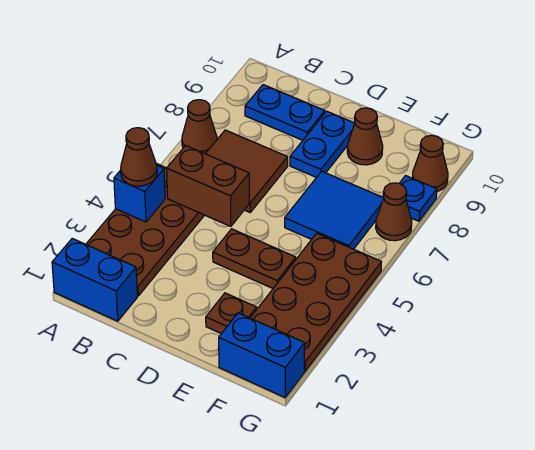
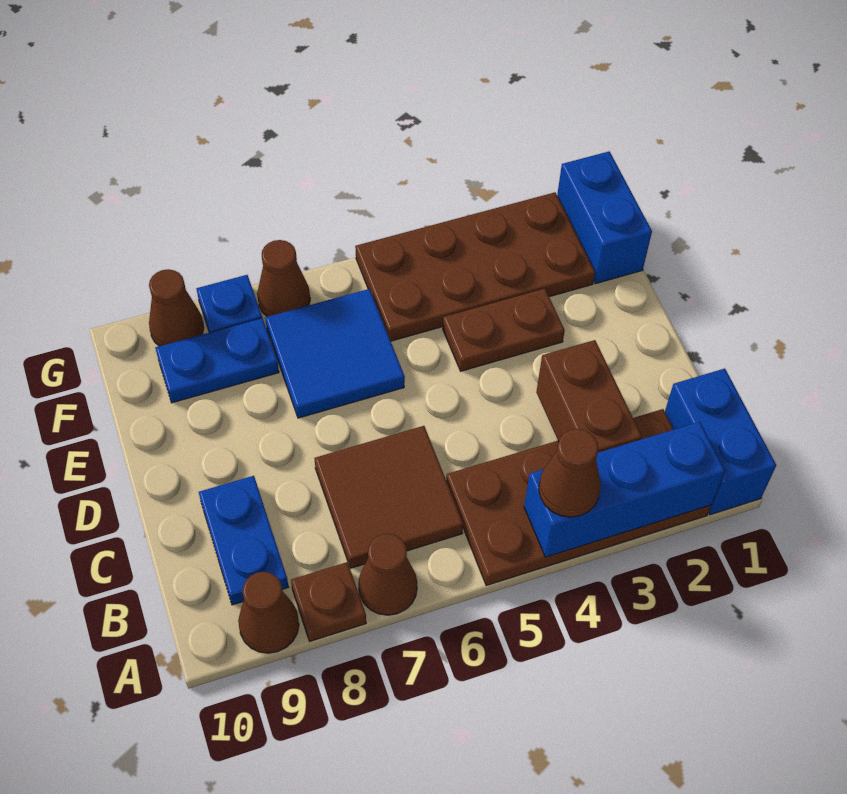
blue brick A4 level 2 -> blue brick A2:A4 level 2
brown brick B5:C5 level 2 -> brown brick B3:C3 level 2
brown plate D4:E4 level 1 -> brown plate E3:E4 level 1
blue plate D8:D9 level 1 -> blue plate F8:F9 level 1
brown plate E2 level 1 -> brown plate A8 level 1
brown cone E9 level 1 -> brown cone A9 level 1

